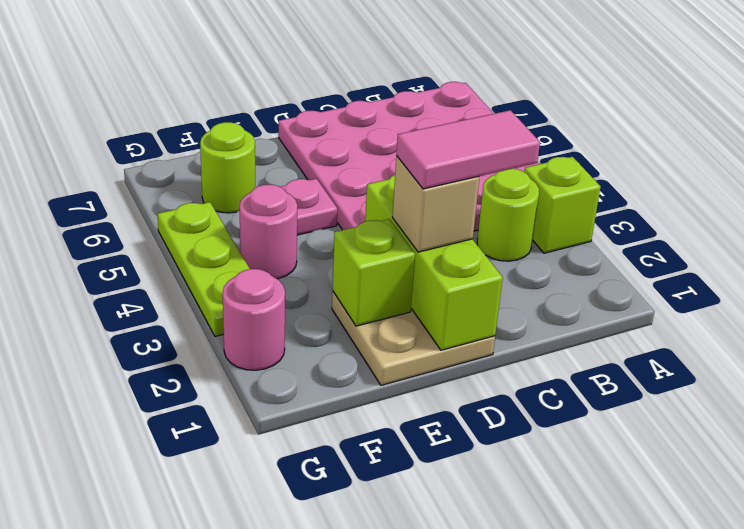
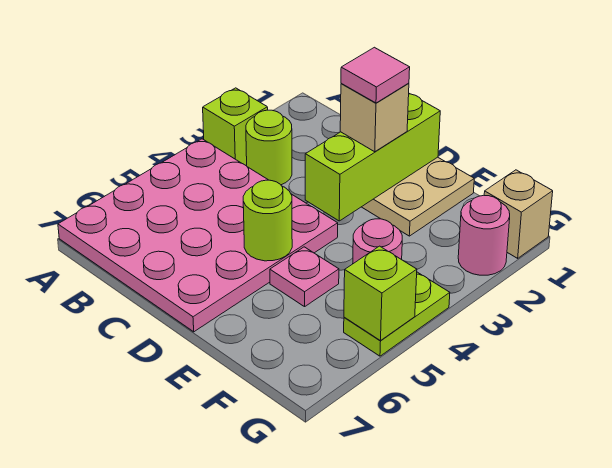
pink tile C2:D2 level 4 -> pink tile D2 level 4
lime brick E2 level 2 -> lime brick G5 level 2
lime round brick F6 level 1 -> lime round brick D5 level 2
none -> tan brick G1 level 1
lime plate G3:G5 level 1 -> lime plate G4:G5 level 1

